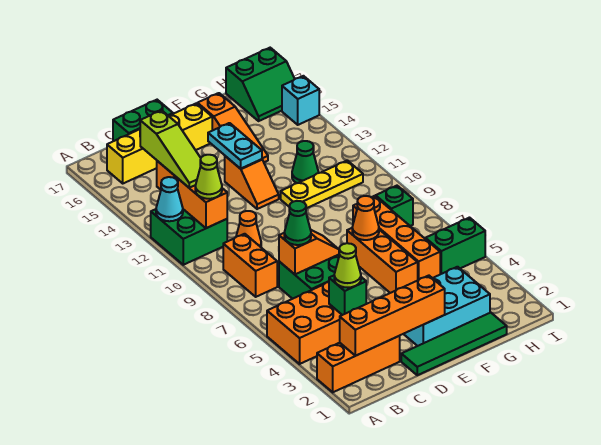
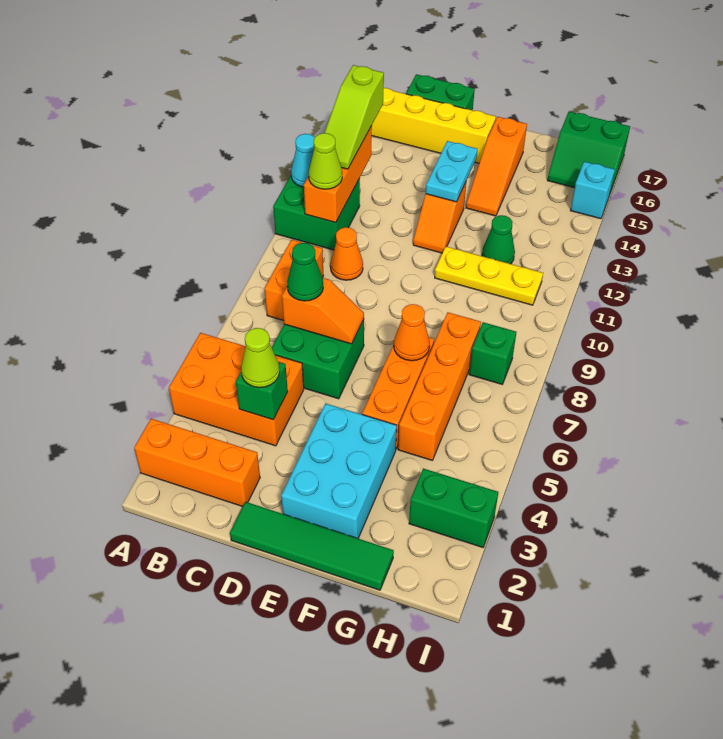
orange brick B2:E2 level 2 -> none
cyan brick E2:G3 level 1 -> cyan brick E2:F4 level 1
green brick H5:I5 level 1 -> green brick H3:I3 level 1

